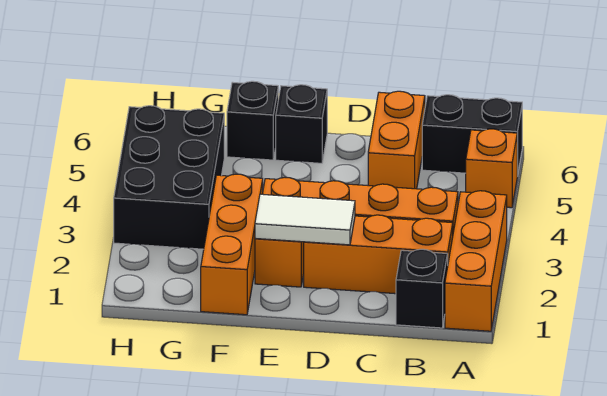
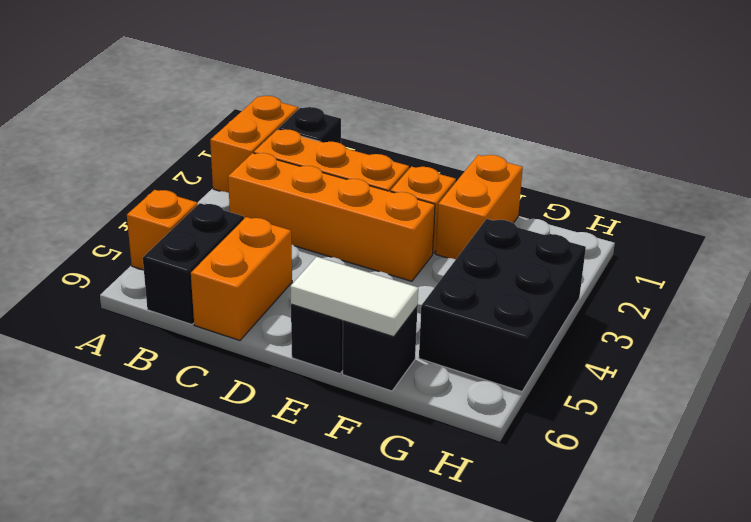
orange brick A1:A3 level 1 -> orange brick A1:A2 level 1
black brick A6:B6 level 1 -> black brick B5:B6 level 1
white tile D2:E2 level 2 -> white tile E6:F6 level 2
orange brick F1:F3 level 1 -> orange brick F1:F2 level 1

